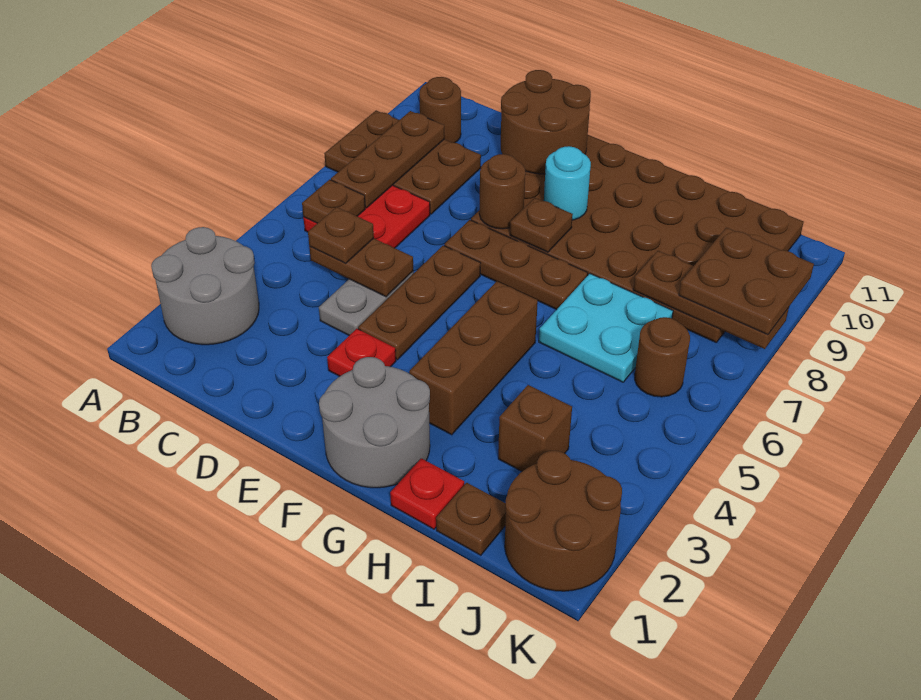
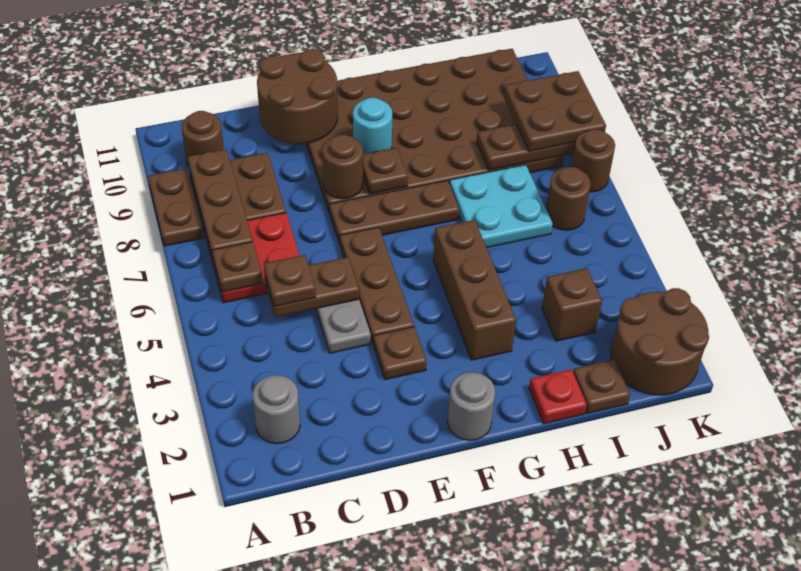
grey round brick A2:B3 level 1 -> grey round brick B2 level 1
red plate E3 level 1 -> brown plate E3 level 1
grey round brick F1:G2 level 1 -> grey round brick F1 level 1
none -> brown round brick K7 level 1

